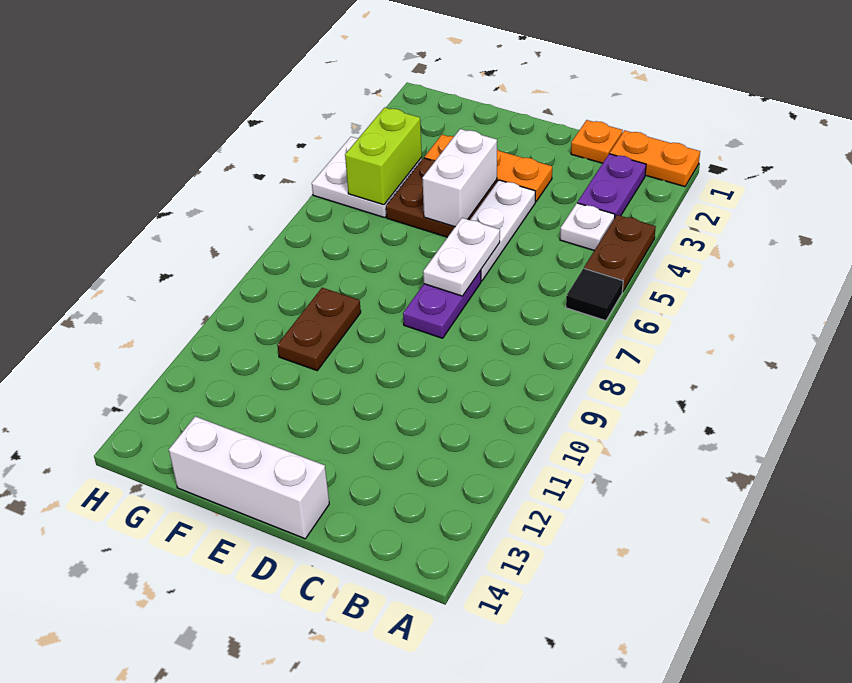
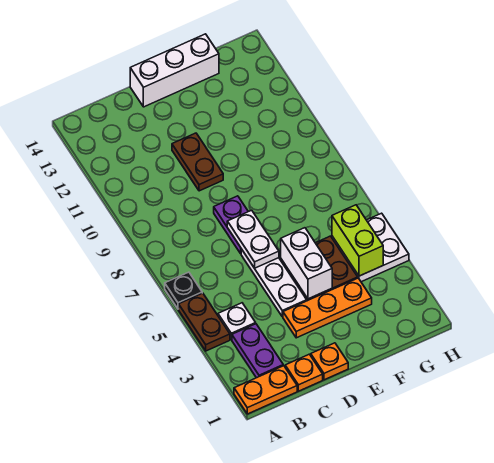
black tile A6 level 1 -> black plate A6 level 1
none -> orange plate D1 level 1
brown plate F9:F10 level 1 -> brown plate D10:D11 level 1

